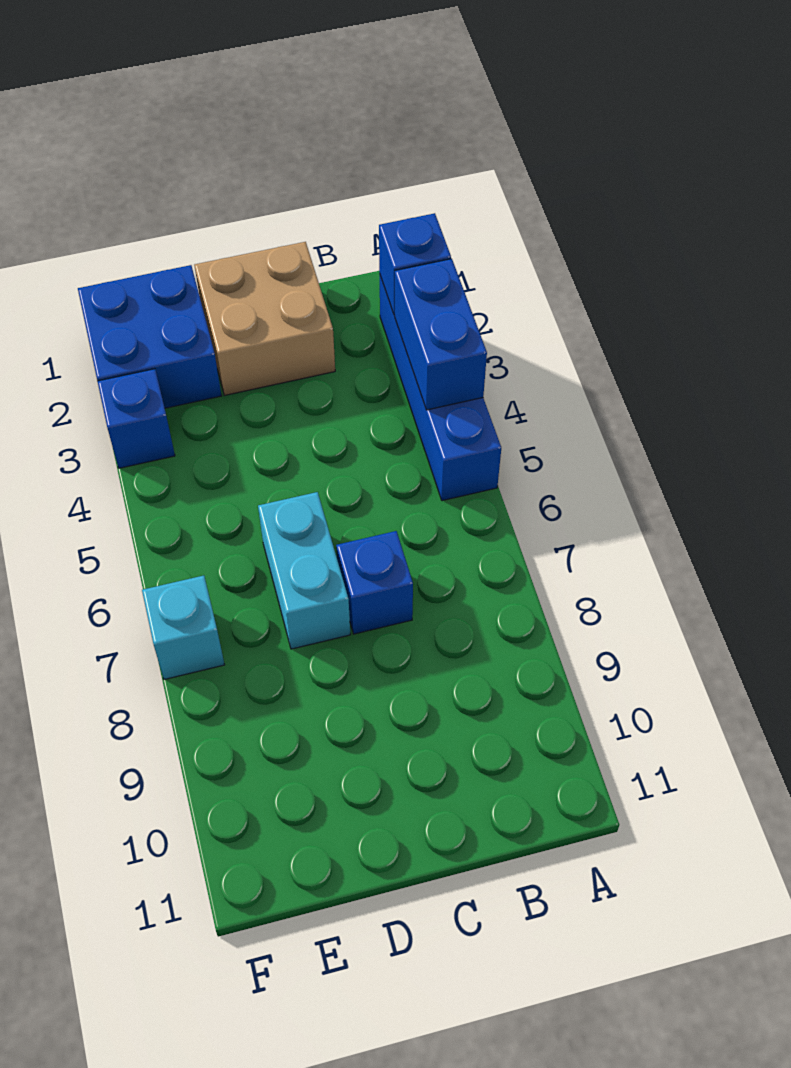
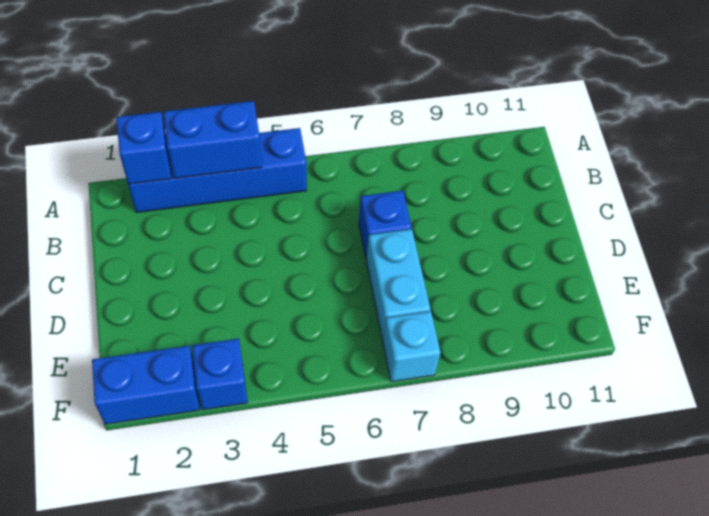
tan brick C1:D2 level 1 -> none
cyan brick D6:D7 level 1 -> cyan brick D7:E7 level 1
blue brick E1:F2 level 1 -> blue brick F1:F2 level 1

